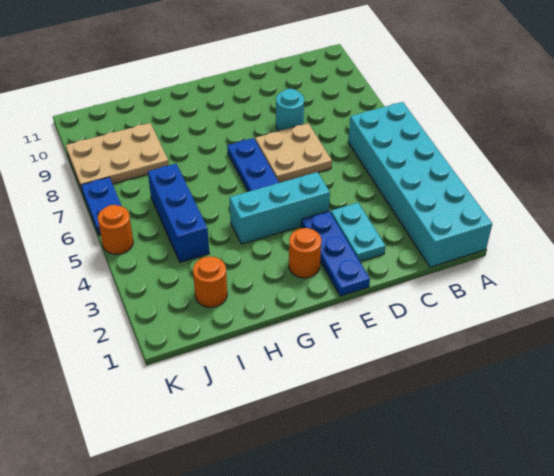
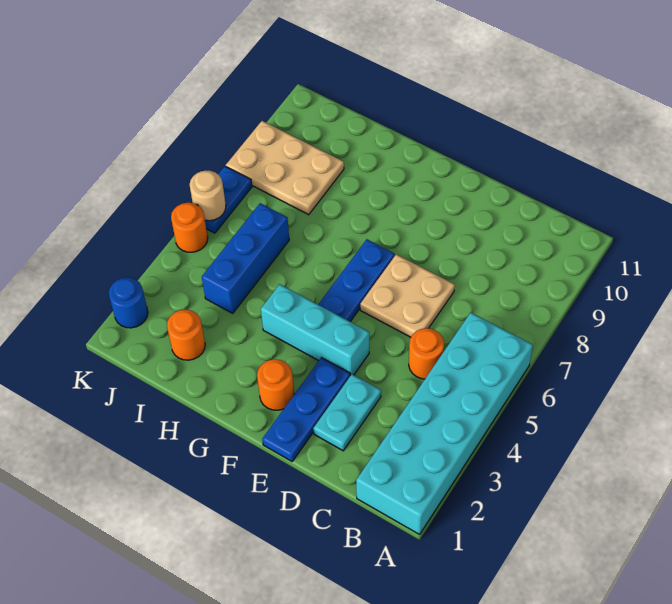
none -> orange round brick C5 level 1
cyan round brick D8 level 1 -> none
none -> blue round brick K2 level 1
none -> tan round brick K6 level 2

